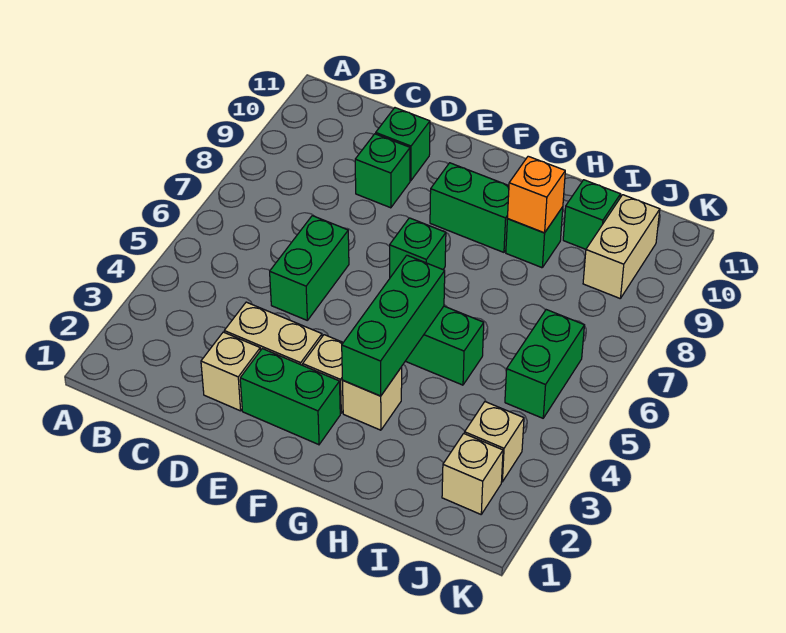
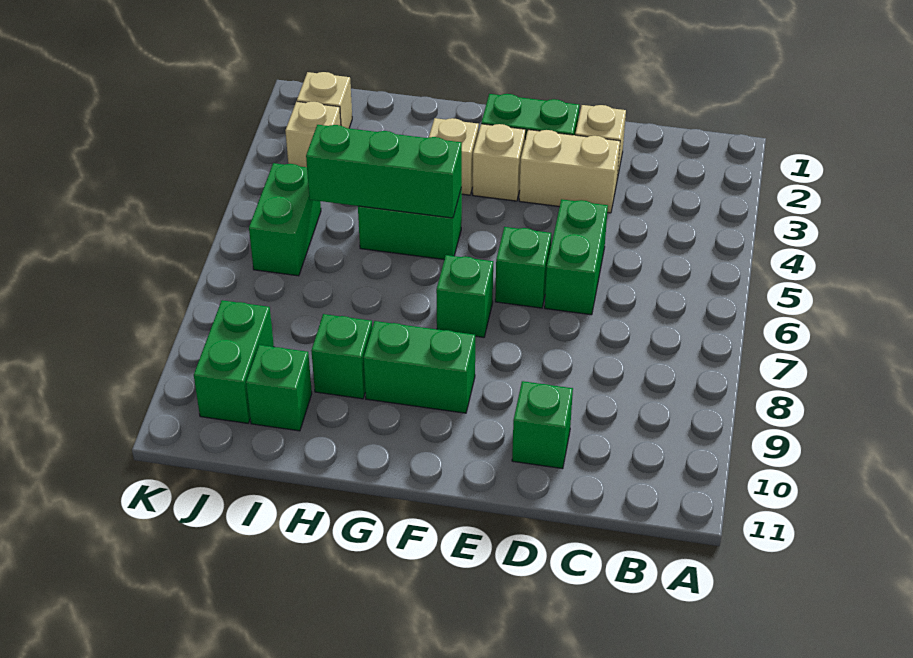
green brick D9 level 1 -> green brick E6 level 1
green brick G3:G5 level 2 -> green brick G5:I5 level 2
orange brick H9 level 2 -> none
tan brick J9:J10 level 1 -> green brick J9:J10 level 1

